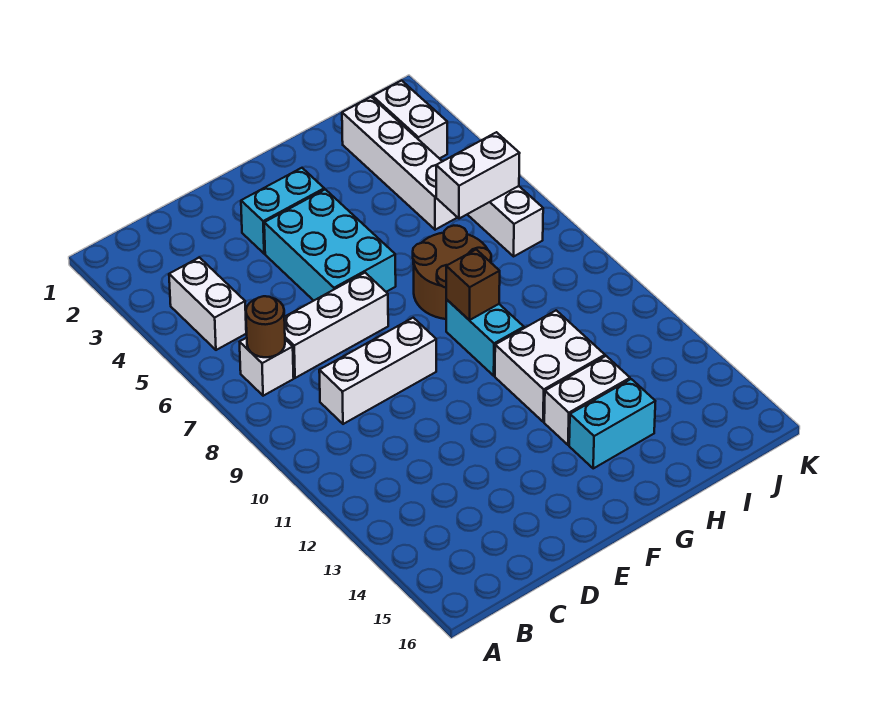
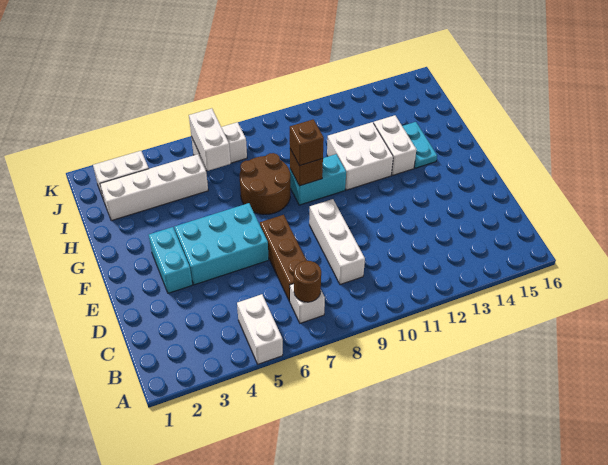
white brick B4:B5 level 1 -> white brick A5:B5 level 1
white brick C7:E7 level 1 -> brown brick C7:E7 level 1
none -> brown brick G9 level 3
cyan brick G14:H14 level 1 -> cyan plate G14:H14 level 1

